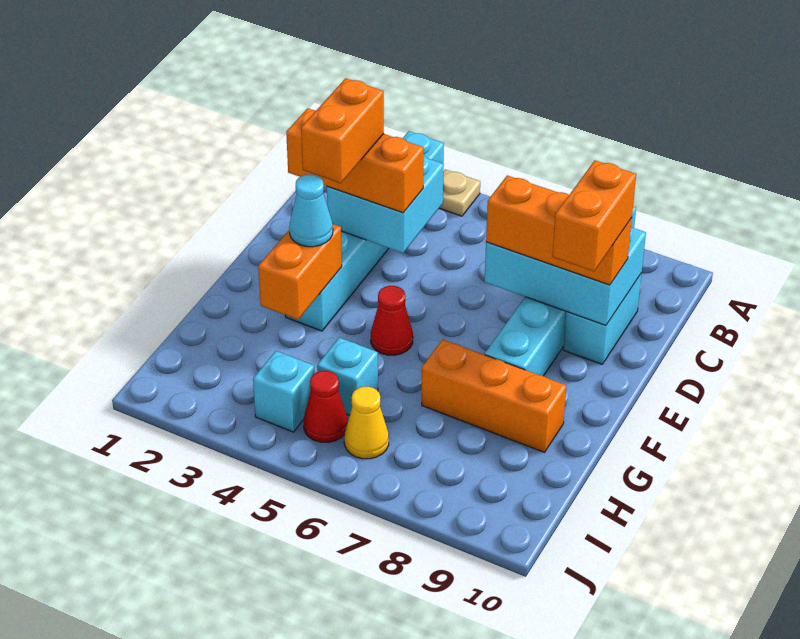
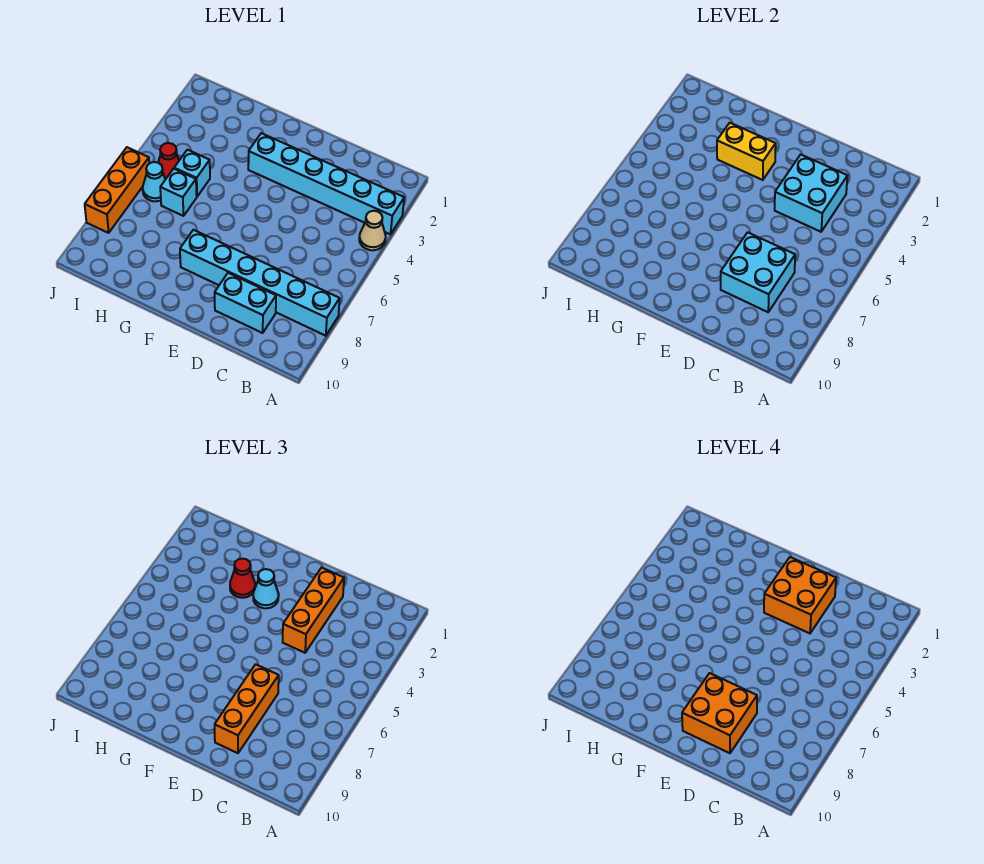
tan plate A4 level 1 -> tan cone A4 level 1
cyan brick C7:D9 level 2 -> cyan brick C7:D8 level 2
orange brick D3:E3 level 4 -> orange brick D2:E3 level 4
orange brick D9:E9 level 4 -> orange brick D8:E9 level 4
orange brick F3:G3 level 2 -> yellow brick F3:G3 level 2
red cone F5 level 1 -> red cone G3 level 3
orange brick G7:G9 level 1 -> orange brick J6:J8 level 1
cyan brick I4 level 1 -> cyan brick H6 level 1
yellow cone I6 level 1 -> cyan cone I6 level 1

